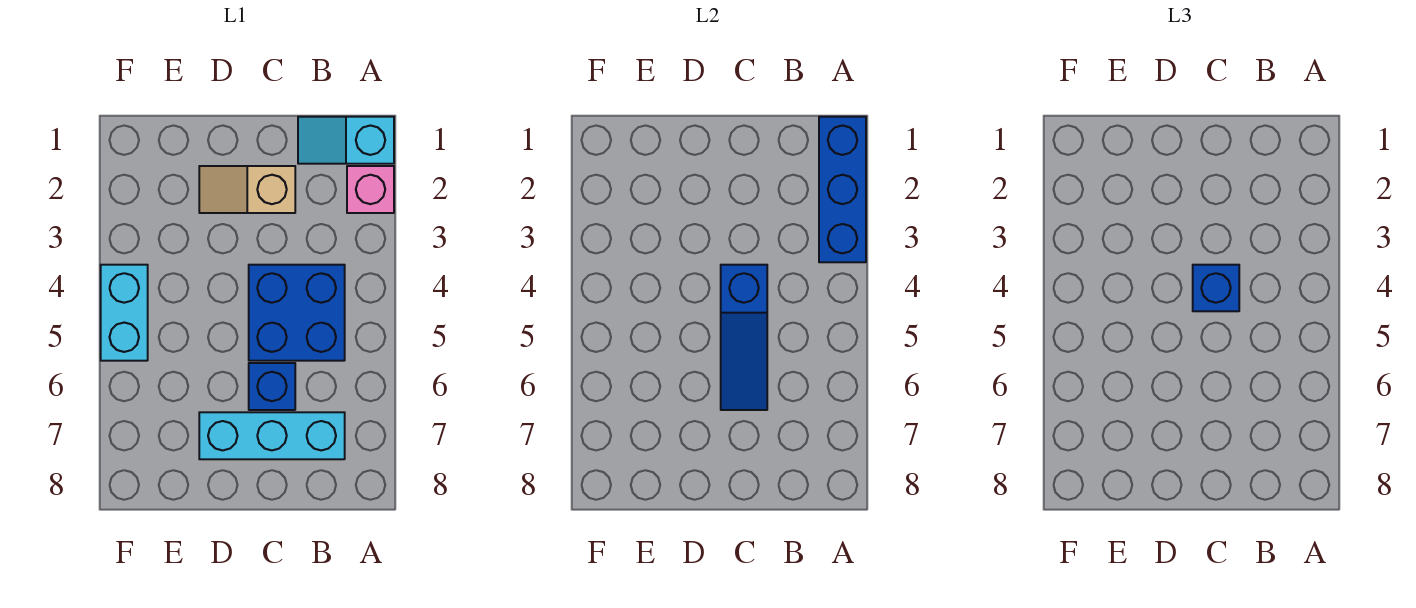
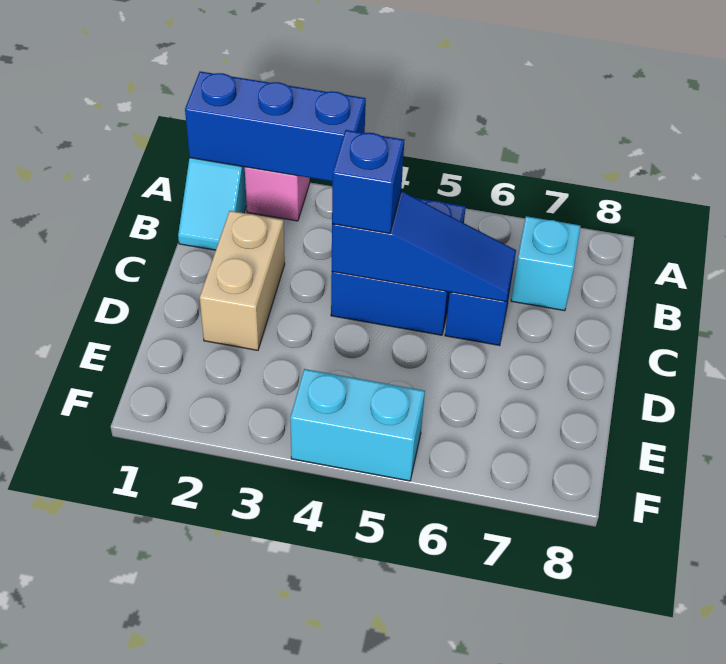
cyan brick B7:D7 level 1 -> cyan brick B7 level 1
tan slope C2:D2 level 1 top C -> tan brick C2:D2 level 1

